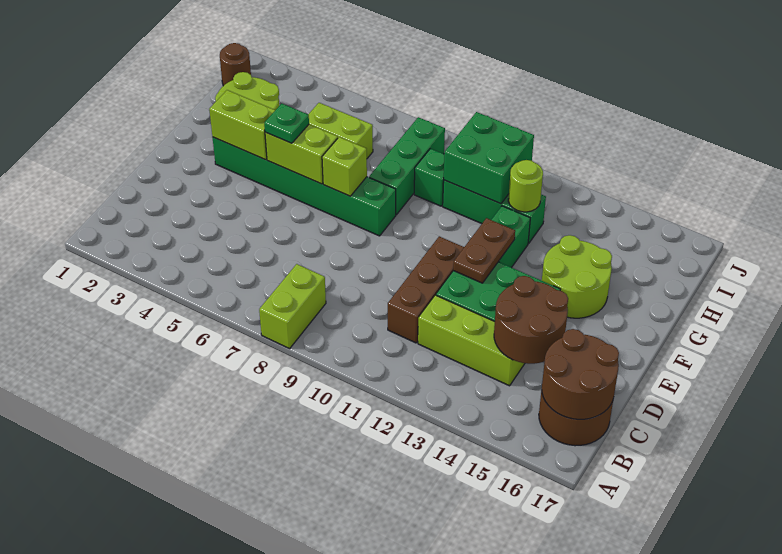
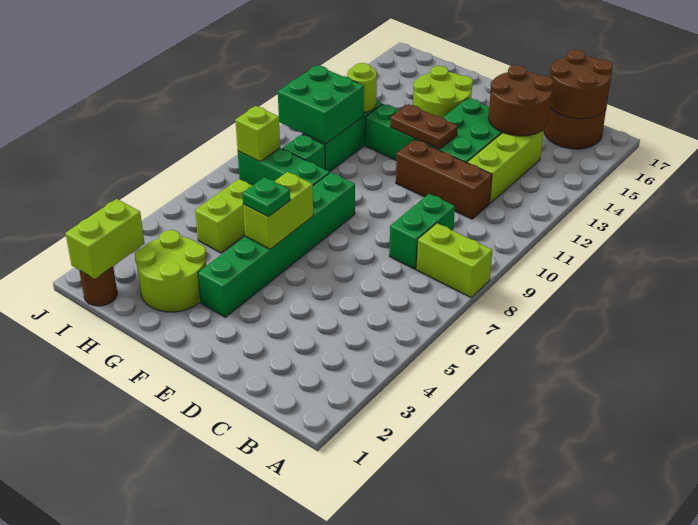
none -> green brick C8:C9 level 1
lime brick F3:F4 level 2 -> lime brick I1:I2 level 2
lime brick F7 level 2 -> lime brick I8 level 2

